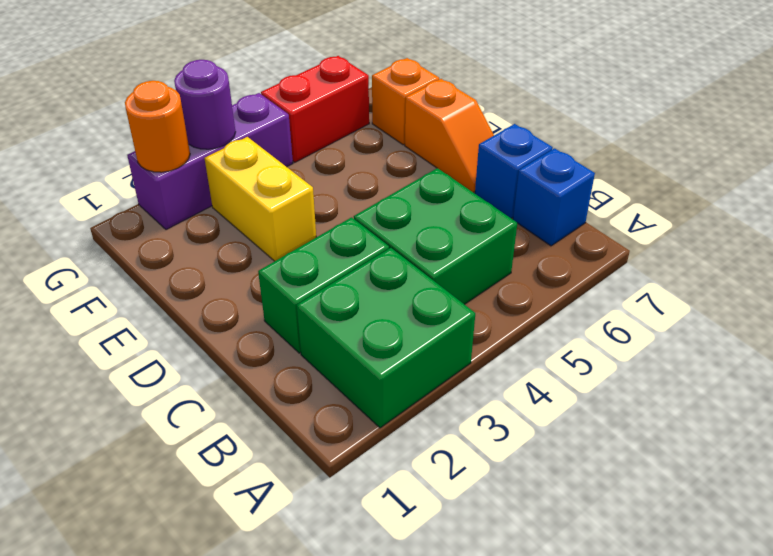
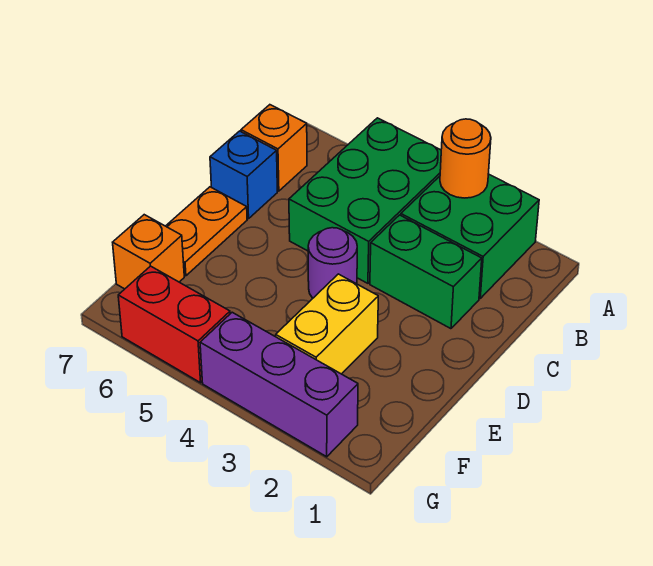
green brick B4:C5 level 1 -> green brick A4:C5 level 1
blue brick B7 level 1 -> orange brick B7 level 1
orange slope D7:E7 level 1 top E -> orange plate D7:E7 level 1
orange round brick G2 level 2 -> orange round brick A3 level 2
purple round brick G3 level 2 -> purple round brick D4 level 1

